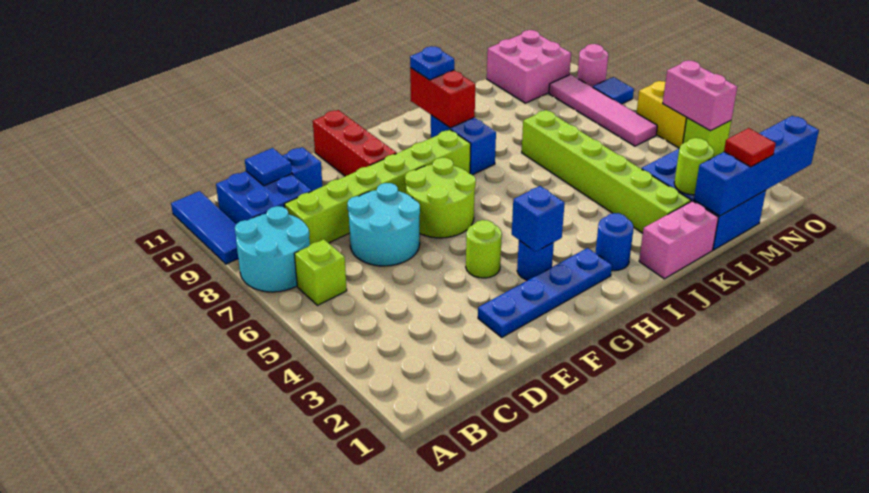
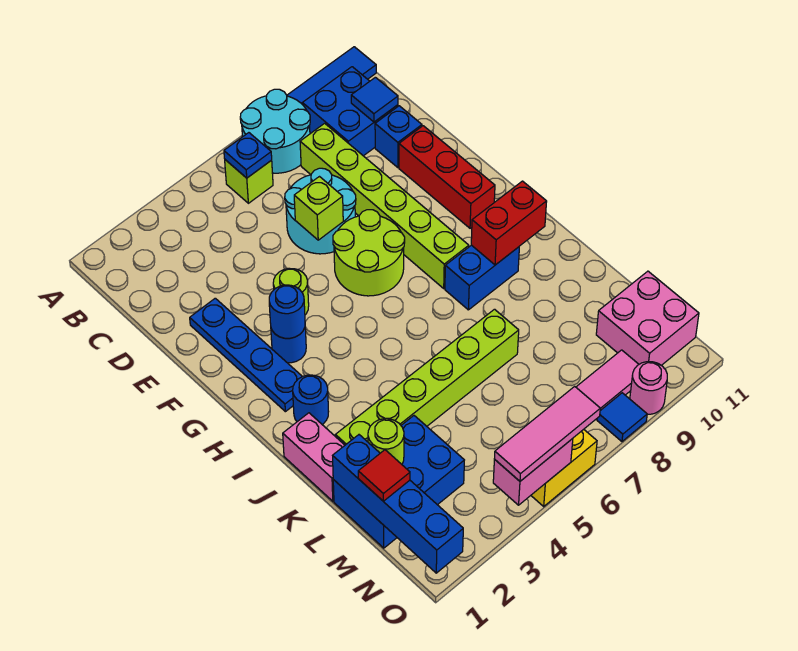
red brick F9:F11 level 1 -> red brick E10:G10 level 1
blue brick G3 level 2 -> blue round brick G3 level 2
blue plate I10 level 3 -> blue plate B6 level 2
lime brick O4 level 1 -> lime brick E6 level 2
none -> pink tile O4:O6 level 3

